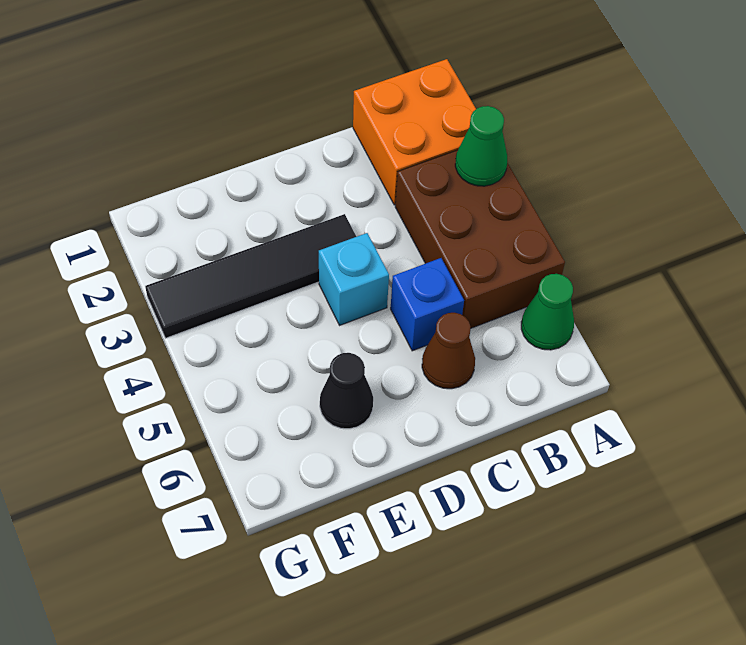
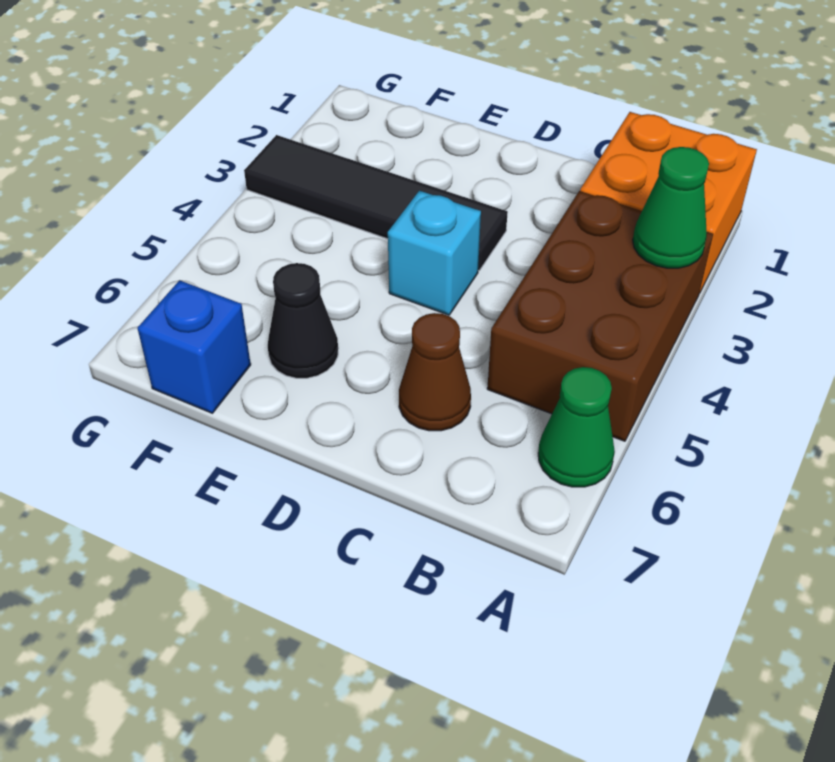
blue brick C5 level 1 -> blue brick F7 level 1

